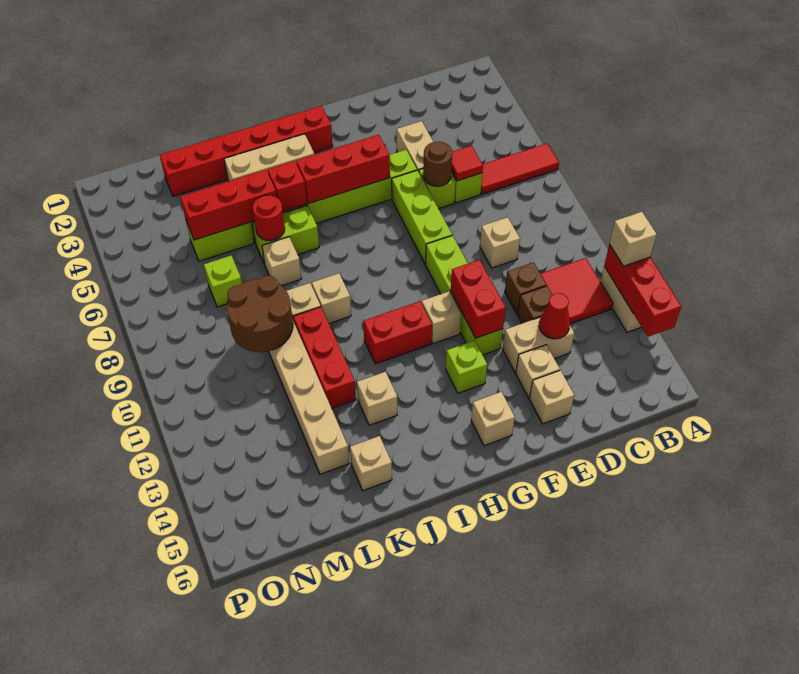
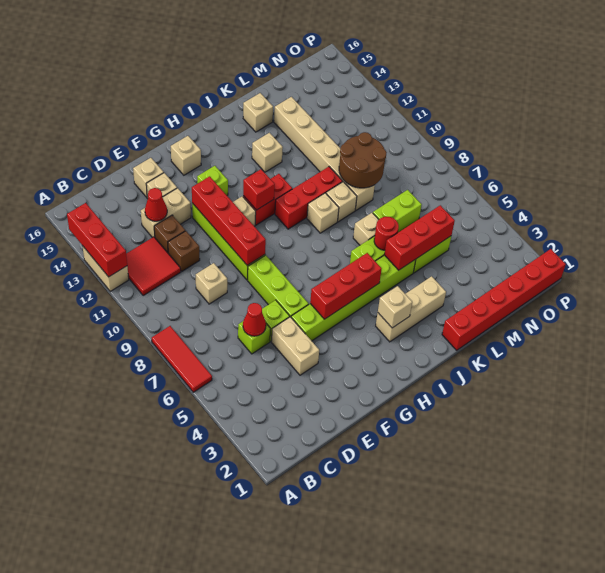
red tile A6:C6 level 1 -> red tile A6:A8 level 1
tan brick A12 level 3 -> tan brick I3 level 2
red tile D6 level 2 -> red cone D6 level 2
brown round brick E6 level 2 -> none
red brick F11:F12 level 2 -> red brick F9:F12 level 2
red brick H2:M2 level 1 -> red brick K1:P1 level 1
red brick J5 level 2 -> red brick H11 level 2
red brick K10:K12 level 1 -> red brick I10:K10 level 1
lime brick M7 level 1 -> lime brick L7:M7 level 1

